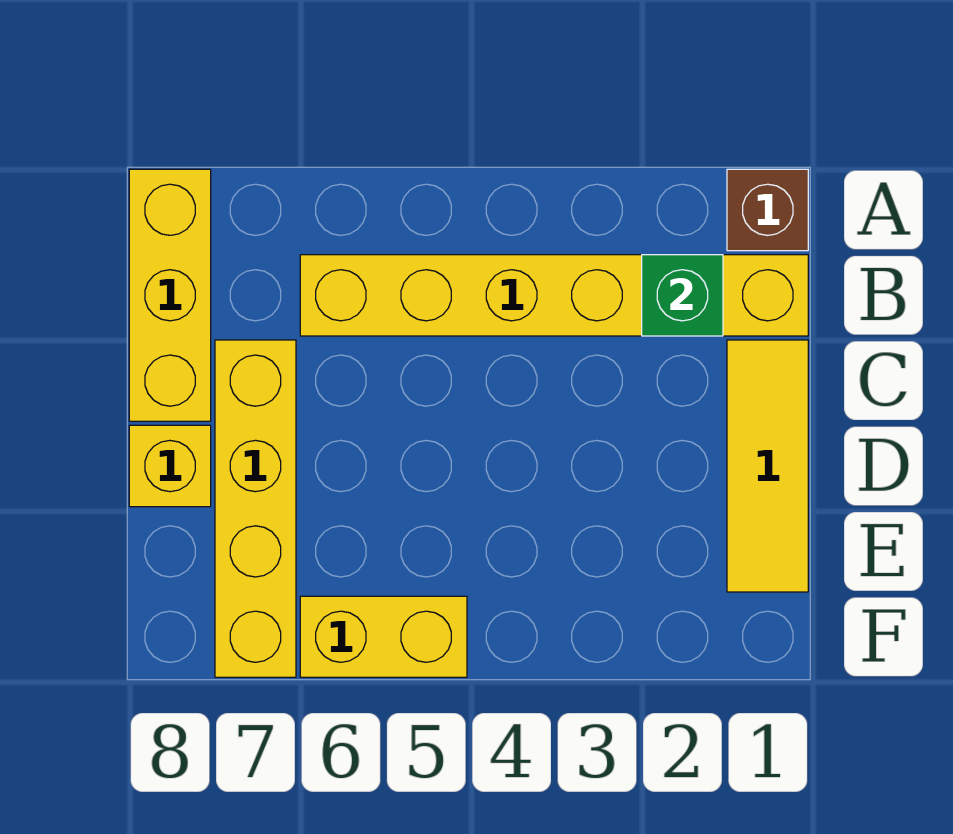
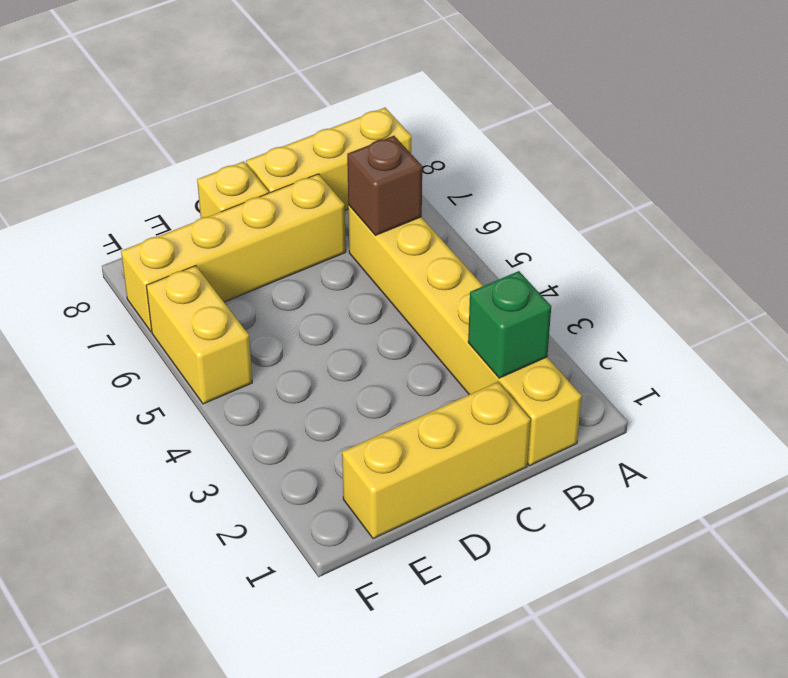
brown brick A1 level 1 -> brown brick B6 level 2
yellow tile C1:E1 level 1 -> yellow brick C1:E1 level 1

